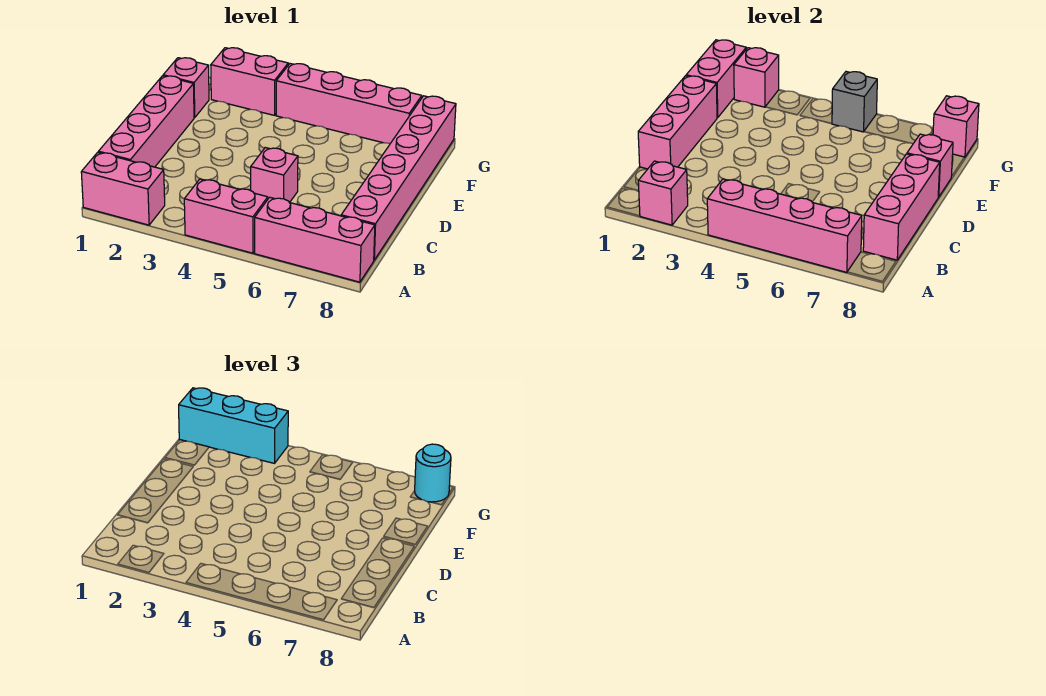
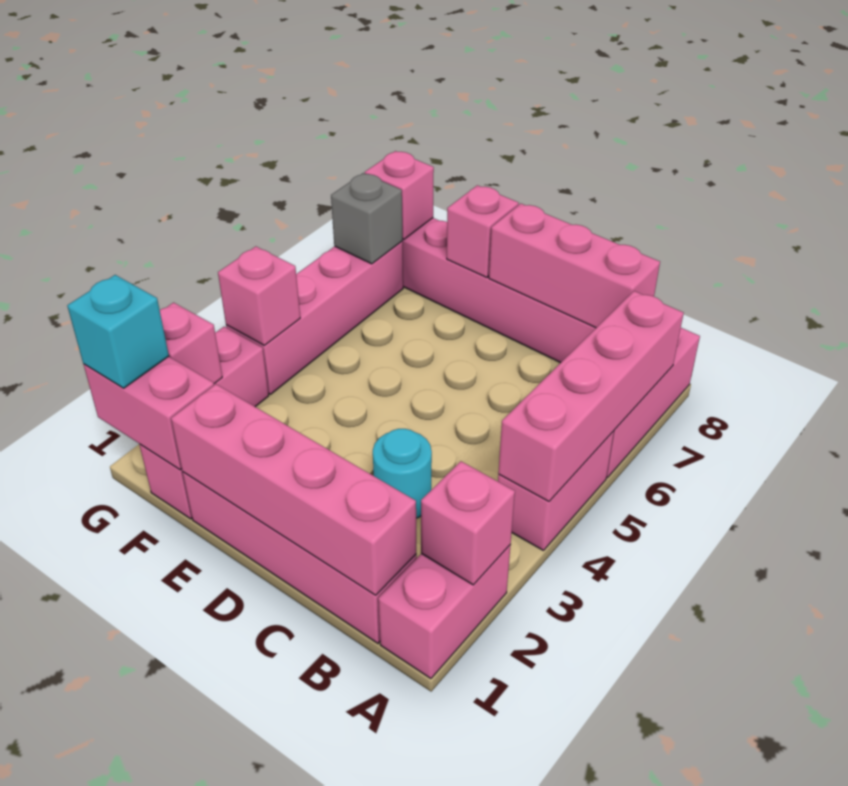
pink brick C1:E1 level 2 -> pink brick B1:E1 level 2
pink brick C5 level 1 -> pink brick G4 level 2
cyan brick G1:G3 level 3 -> cyan brick G1 level 3
grey brick G5 level 2 -> grey brick G7 level 2
cyan round brick G8 level 3 -> cyan round brick C3 level 1

